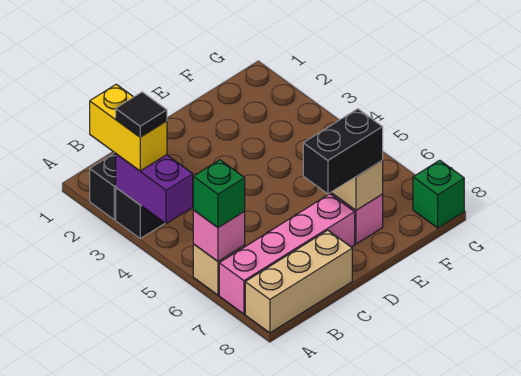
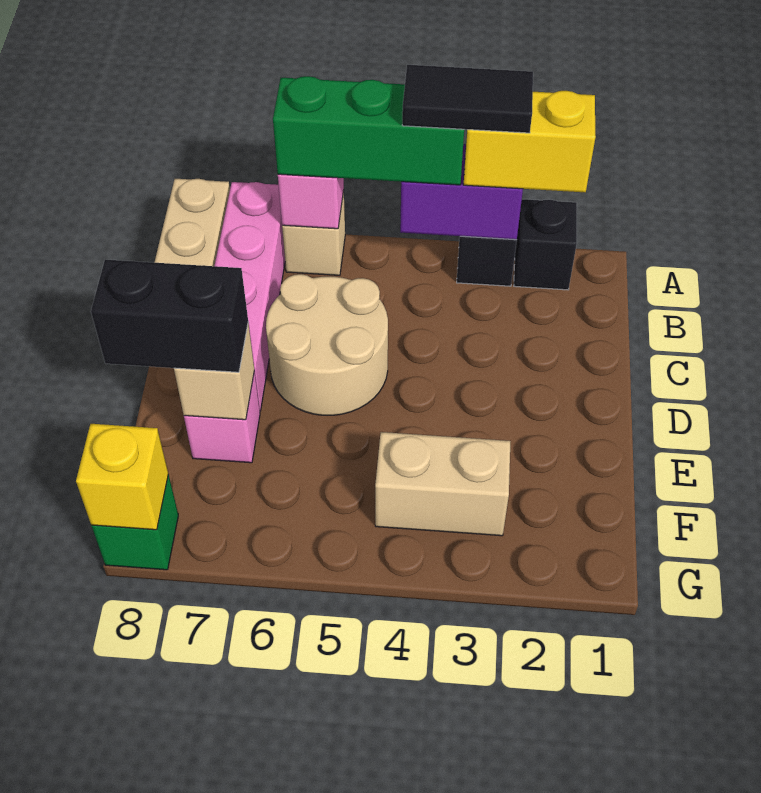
black tile A3 level 4 -> black tile A3:A4 level 4
green brick A6 level 3 -> green brick A4:A6 level 3
none -> tan round brick C5:D6 level 1
black brick D7:E7 level 3 -> black brick E7:E8 level 3
none -> tan brick F3:F4 level 1
none -> yellow brick G8 level 2

